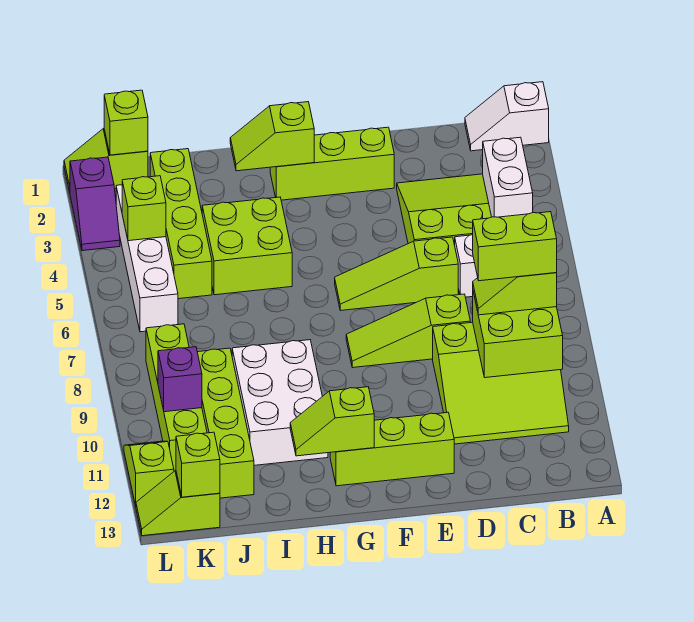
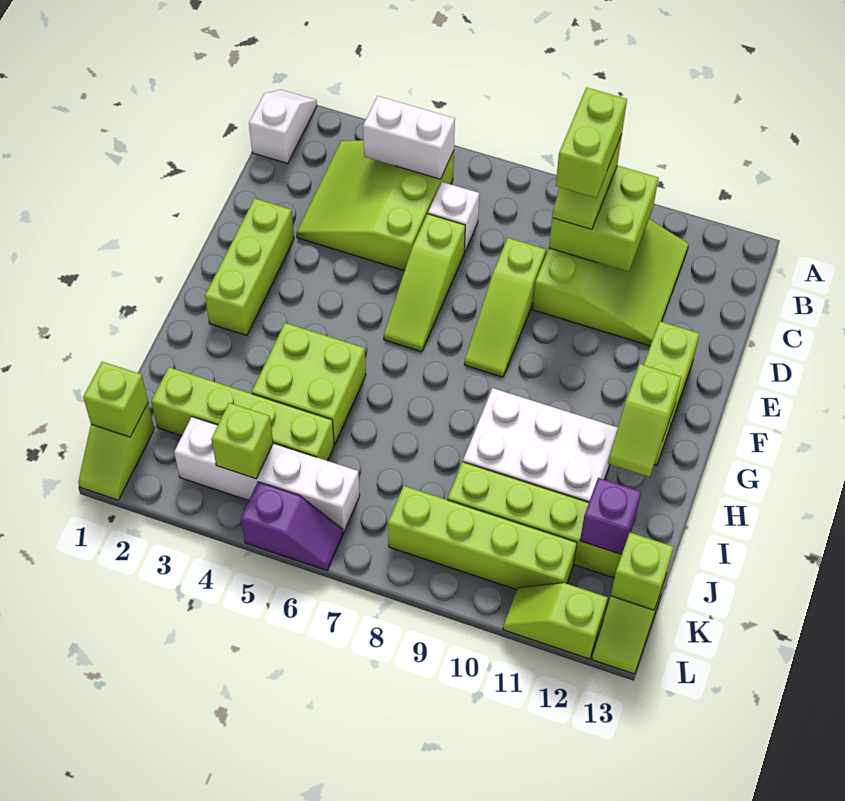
white slope A1:B1 level 1 top A -> white slope A1:B1 level 1 top B
lime slope G2:H2 level 2 top G -> none
purple brick K10 level 2 -> purple brick J12 level 2
purple slope L2:L3 level 1 top 2 -> purple slope L5:L6 level 1 top 5

